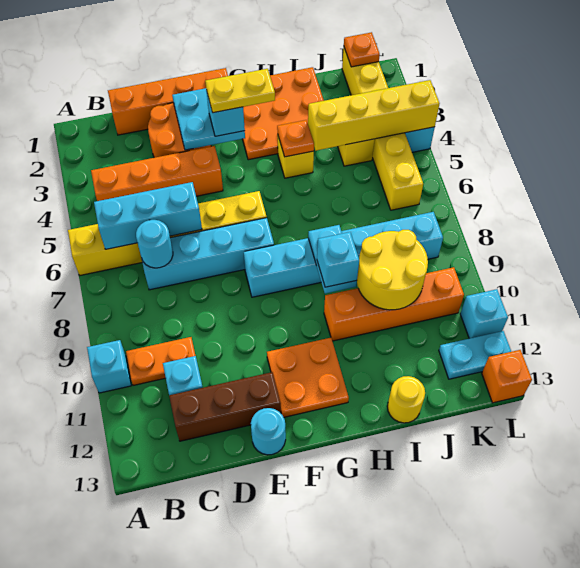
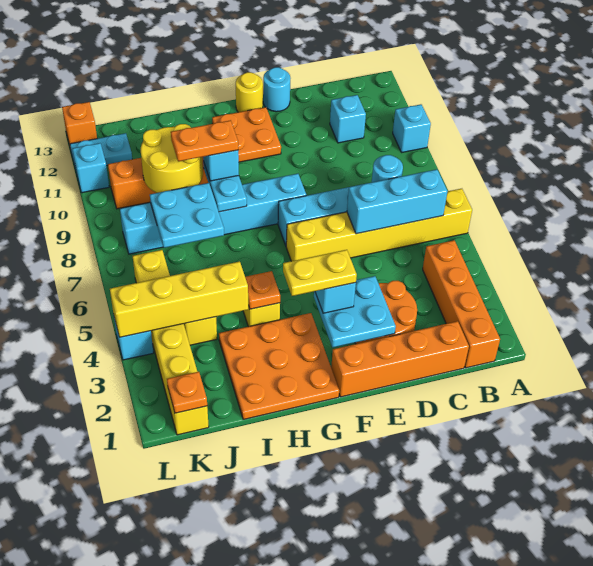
orange brick B4:E4 level 1 -> orange brick B1:B4 level 1
orange plate B10:C10 level 1 -> orange plate H9:I9 level 4
brown brick C12:E12 level 1 -> none
none -> cyan plate I7:J8 level 2
yellow round brick I13 level 1 -> yellow round brick F13 level 1

